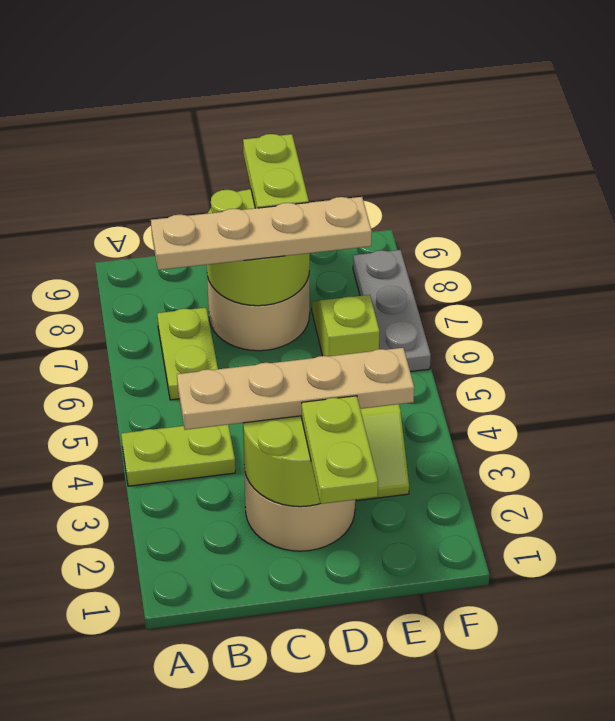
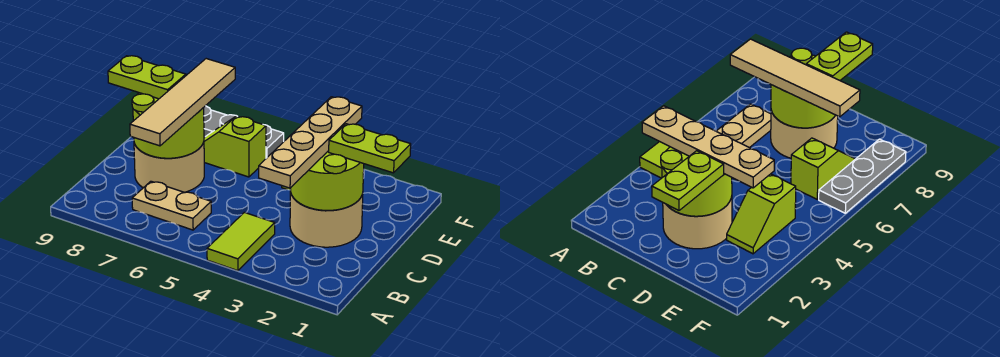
lime plate A4:B4 level 1 -> lime tile A4:B4 level 1
lime plate B6:B7 level 1 -> tan plate B6:B7 level 1
tan plate B7:E7 level 3 -> tan tile B7:E7 level 3

